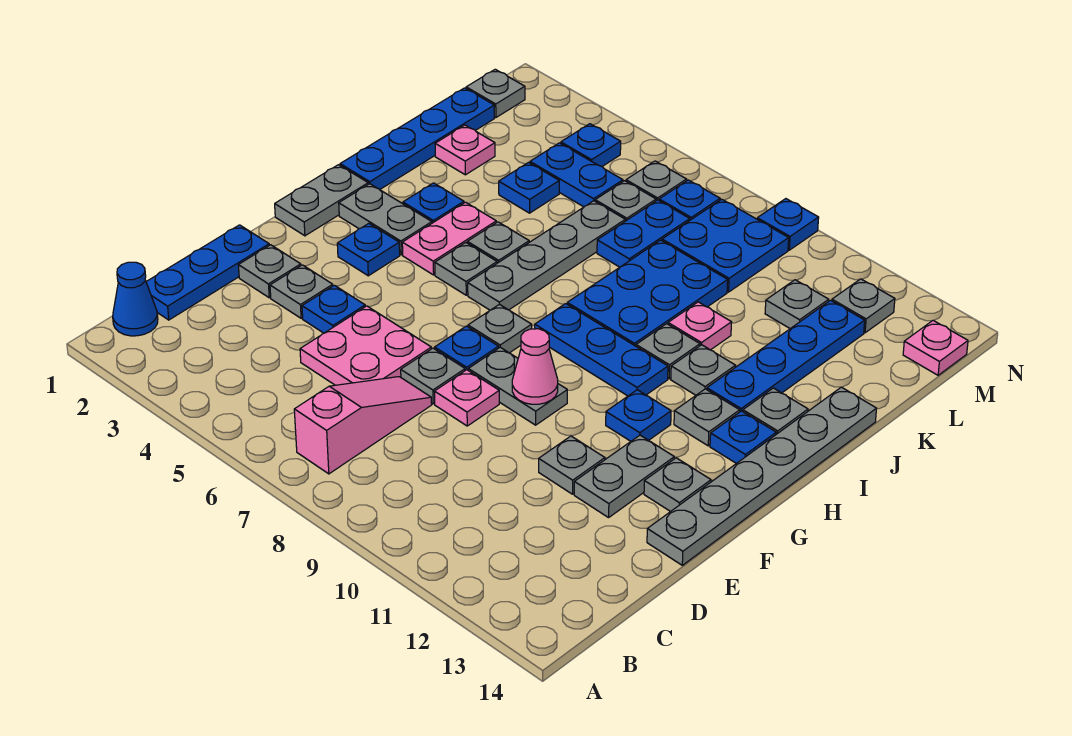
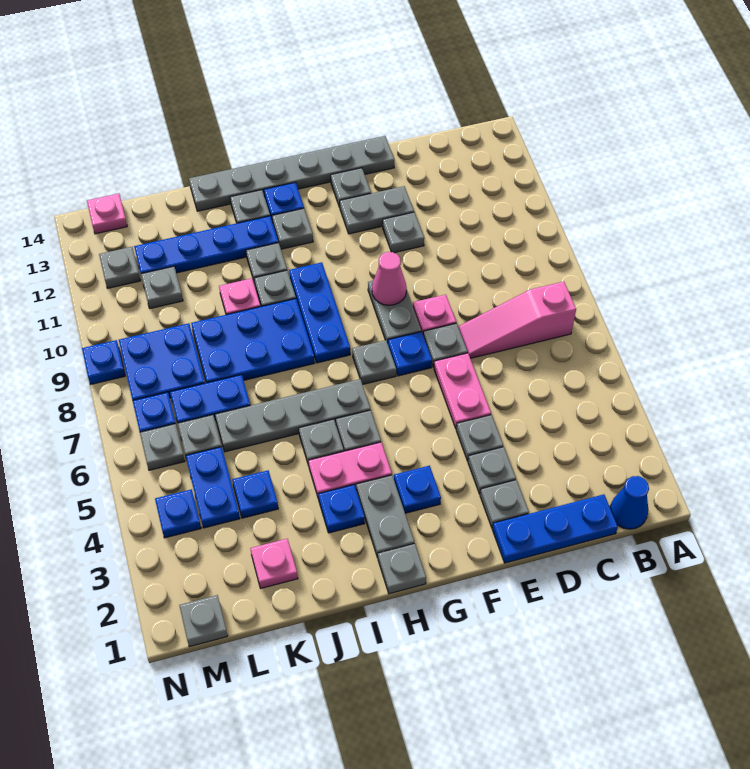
pink plate D5:E6 level 1 -> pink plate E5:E6 level 1
blue plate E4 level 1 -> grey plate E4 level 1
grey plate G1:H1 level 1 -> grey plate H1 level 1
blue plate G11 level 1 -> none
blue plate I1:L1 level 1 -> none

